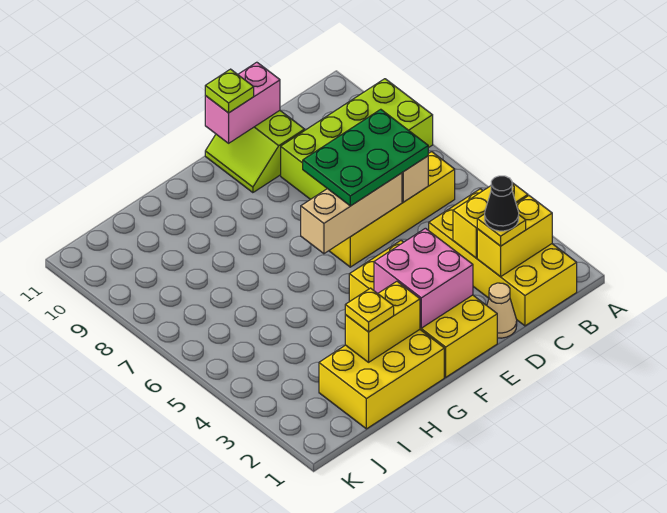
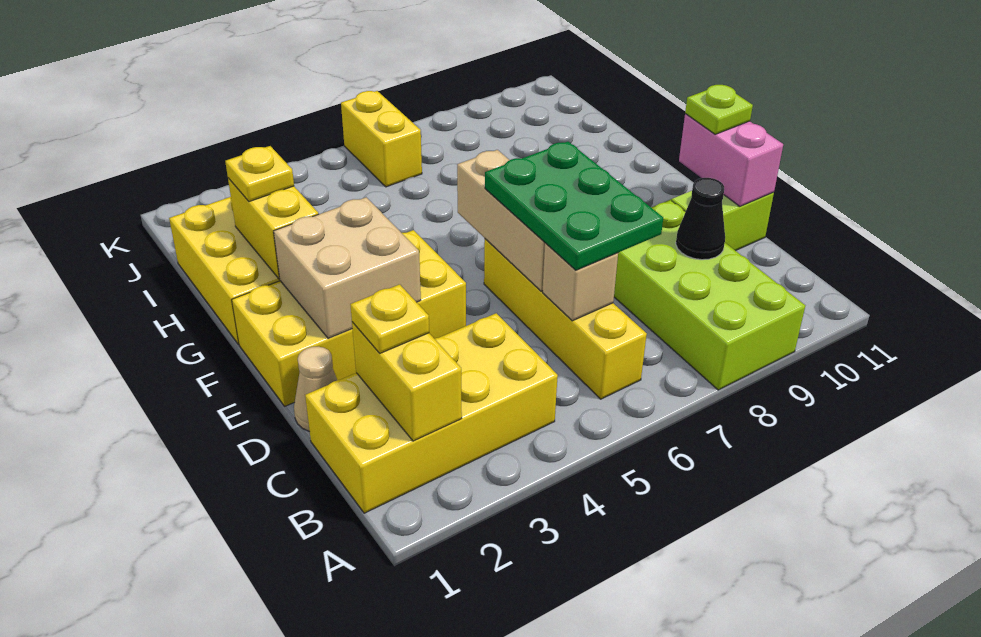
yellow brick B3:C3 level 2 -> yellow brick J6:K6 level 1
black cone C2 level 4 -> black cone C9 level 2
pink brick E2:F3 level 2 -> tan brick E2:F3 level 2

